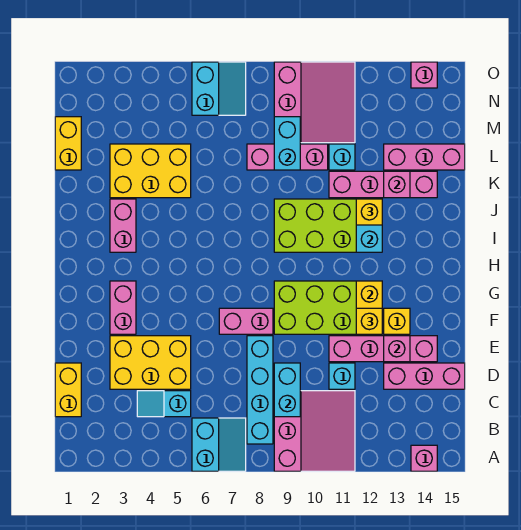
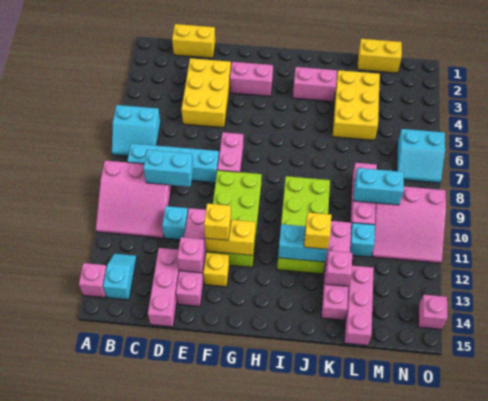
cyan slope C4:C5 level 1 top 5 -> cyan slope B13:B14 level 1 top 14

